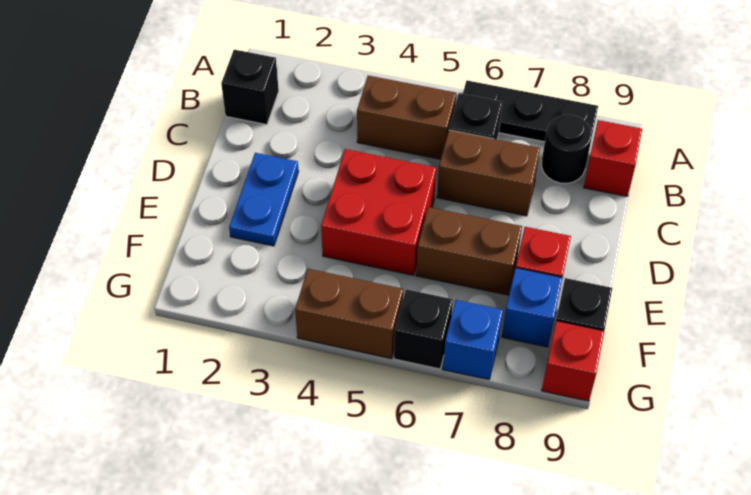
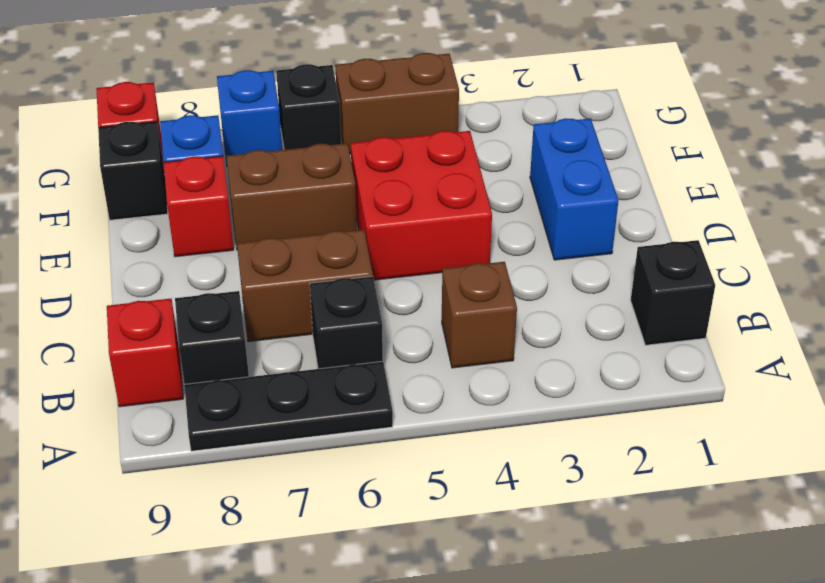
brown brick B4:B5 level 1 -> brown brick B4 level 1
black round brick B8 level 1 -> black brick B8 level 1
blue plate D2:E2 level 1 -> blue brick D2:E2 level 1

